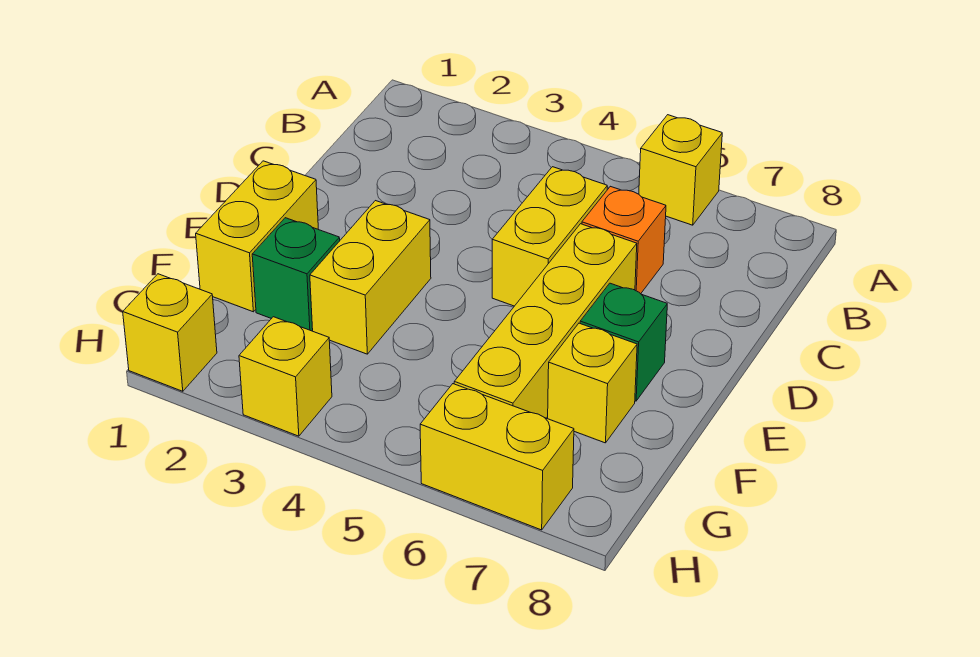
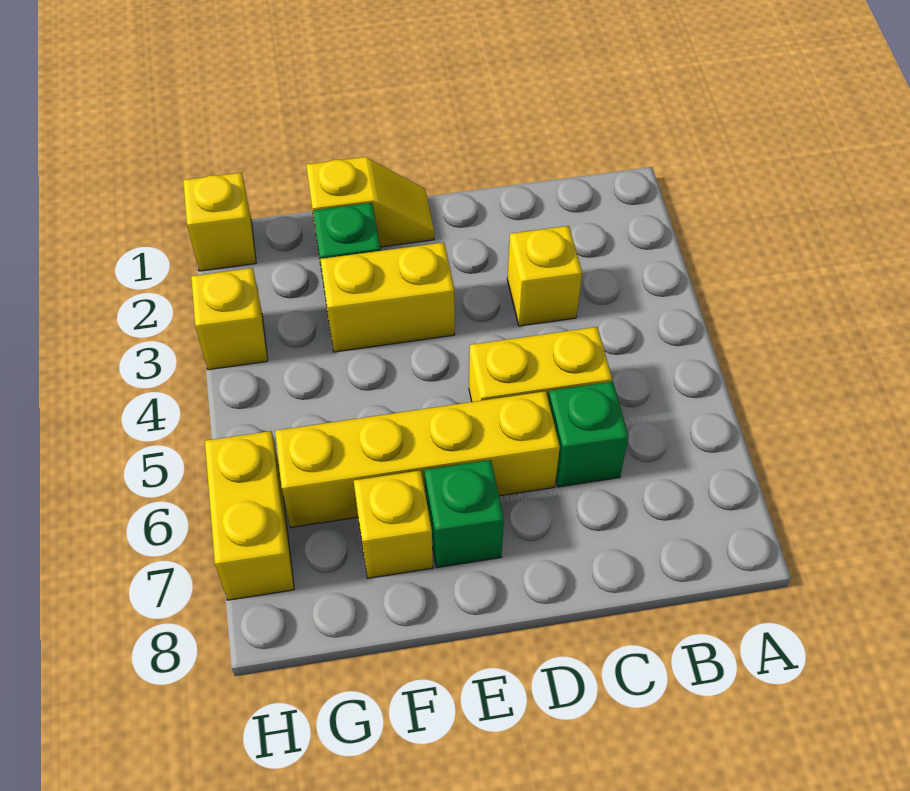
yellow brick A6 level 1 -> yellow brick C3 level 1
orange brick C6 level 1 -> green brick C6 level 1
yellow brick E1:F1 level 1 -> yellow slope E1:F1 level 1 top F

